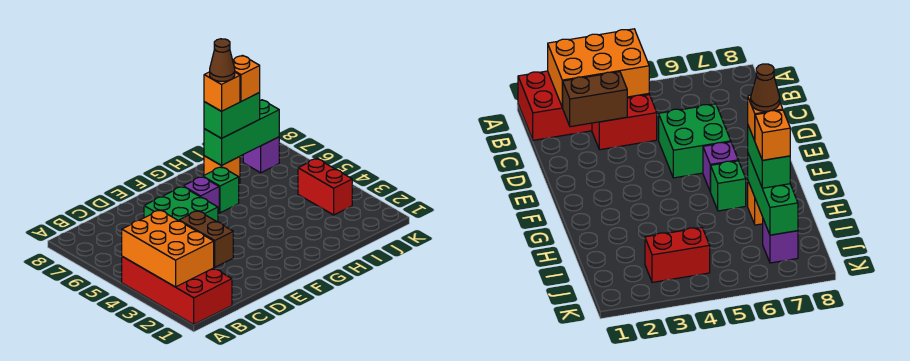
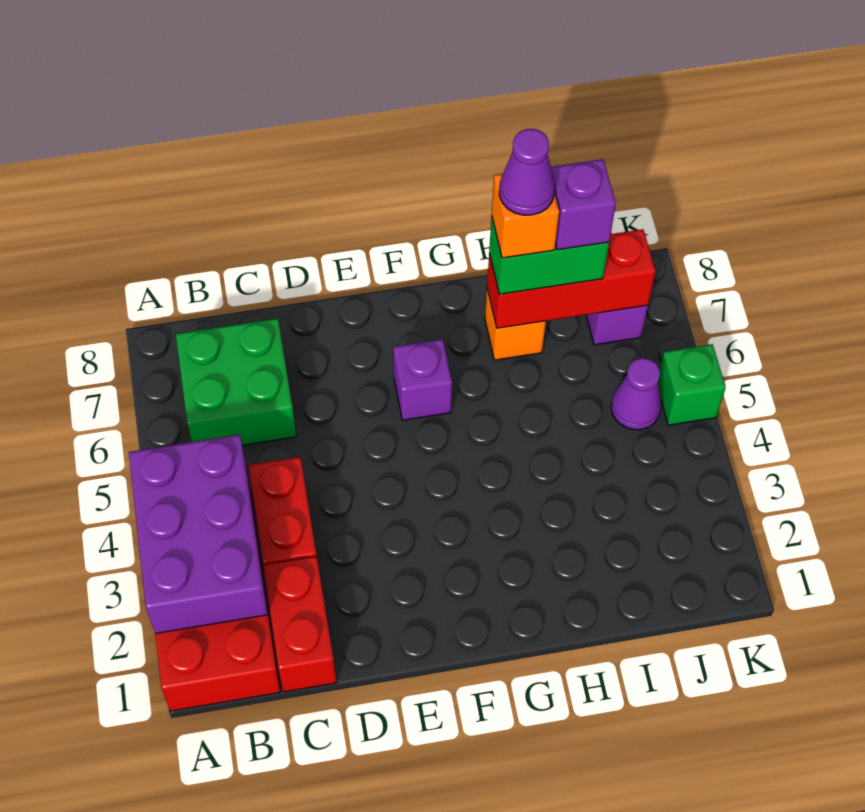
orange brick A2:B4 level 2 -> purple brick A2:B4 level 2
brown brick C2:C3 level 2 -> none
green brick D5:E6 level 1 -> green brick B6:C7 level 1
green brick G6 level 1 -> green brick K5 level 1
green brick H7:J7 level 2 -> red brick H7:J7 level 2
brown cone H7 level 5 -> purple cone H7 level 5
orange brick I7 level 4 -> purple brick I7 level 4
red brick J3:J4 level 1 -> red brick C1:C2 level 1
none -> purple cone J5 level 1

